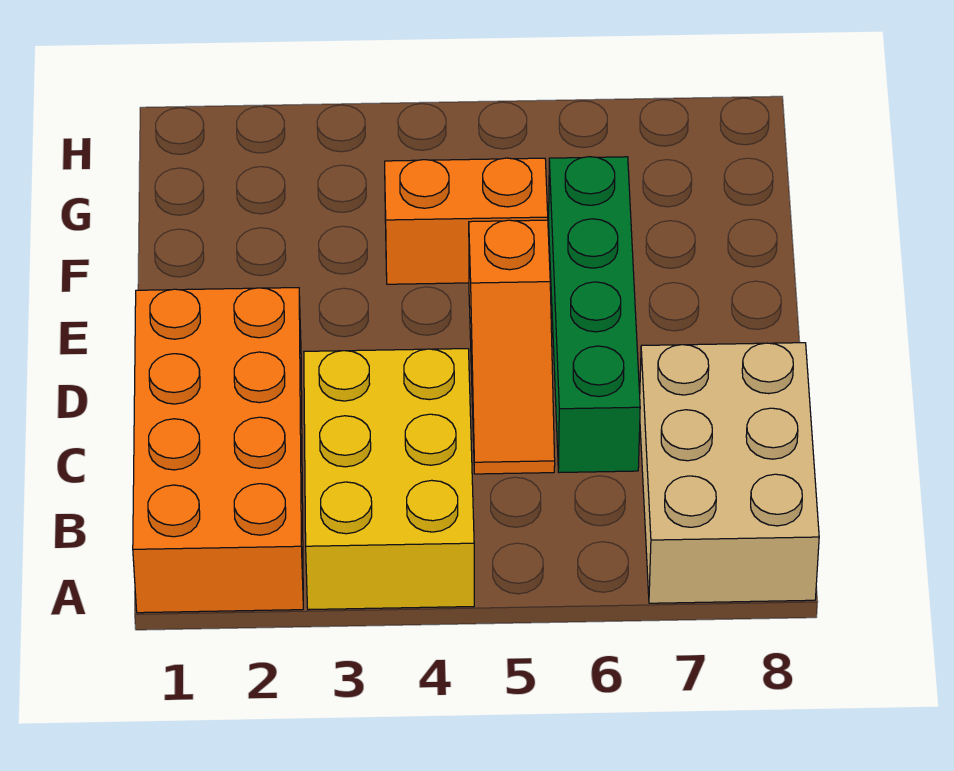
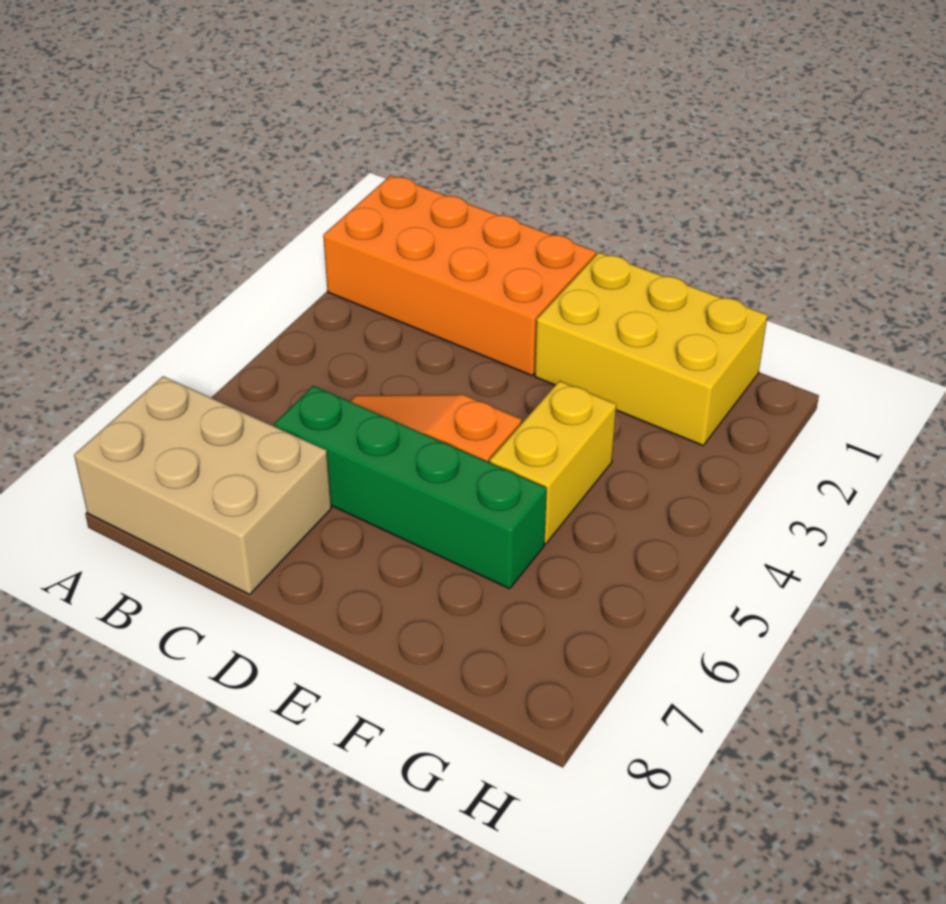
yellow brick A3:C4 level 1 -> yellow brick E1:G2 level 1
orange brick F4:F5 level 1 -> yellow brick F4:F5 level 1

